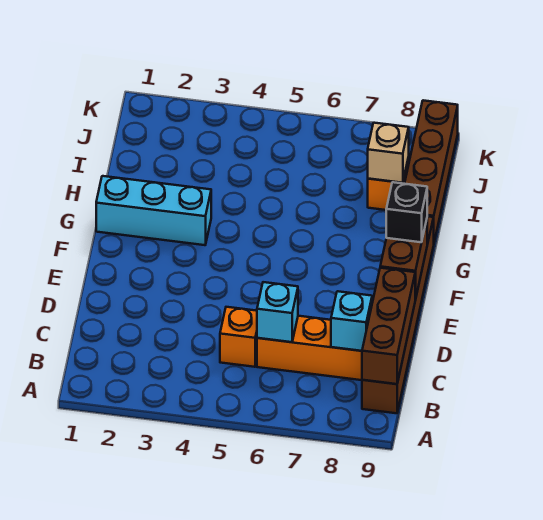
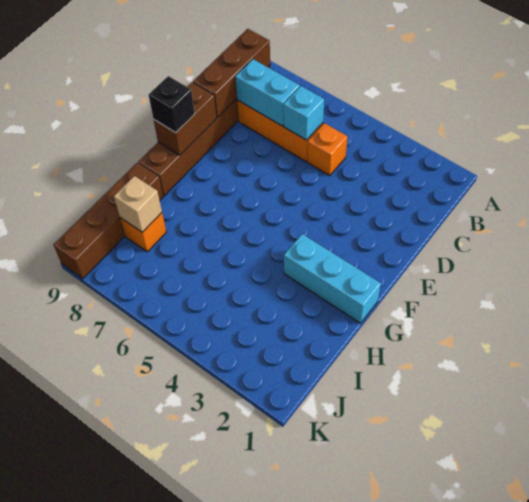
cyan brick C8 level 2 -> cyan brick C7:C8 level 2

